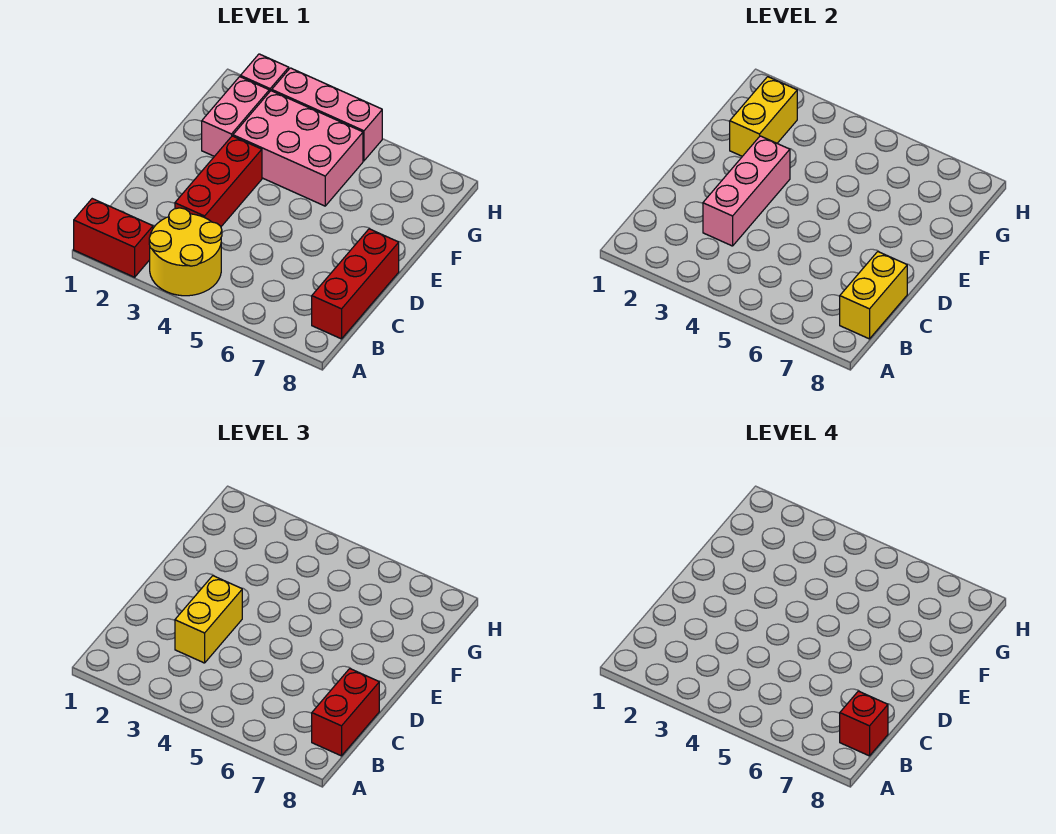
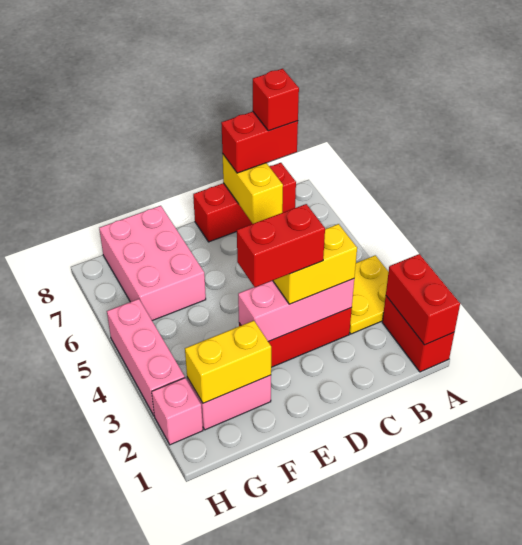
none -> red brick A1:A2 level 2
yellow round brick A3:B4 level 1 -> yellow plate A3:B4 level 1
yellow brick B8:C8 level 2 -> yellow brick C7:C8 level 2
none -> red brick D3:E3 level 4
pink brick F3:G5 level 1 -> pink brick F6:G8 level 1

